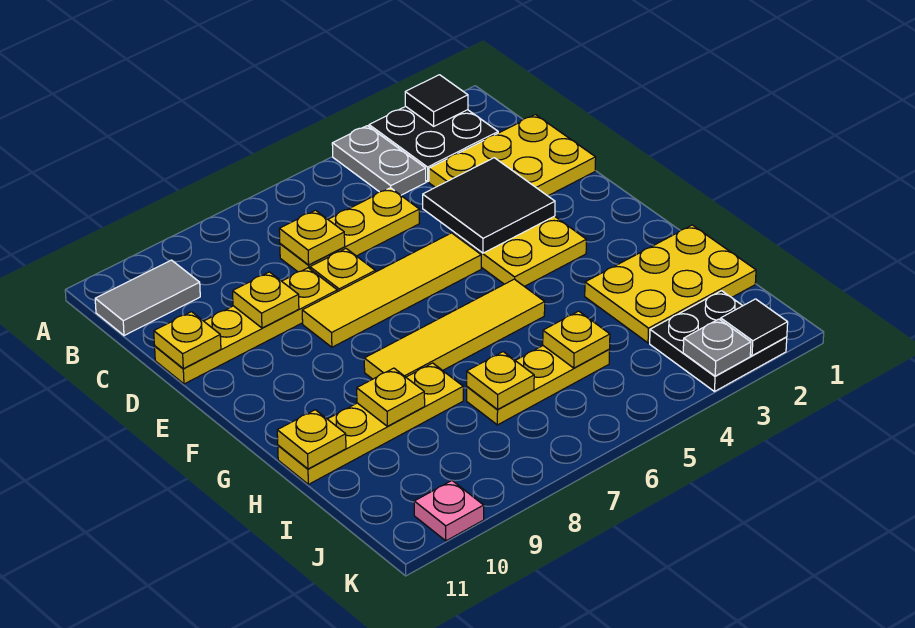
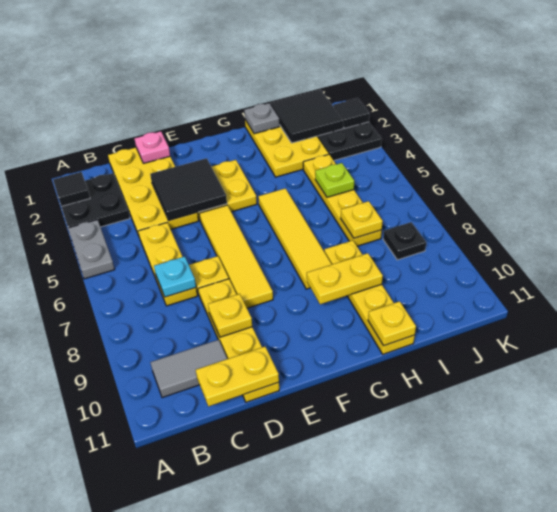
grey plate A4:B4 level 1 -> grey plate A4:A5 level 1
grey tile B10:B11 level 1 -> grey tile B10:C10 level 1
yellow plate C1:D3 level 1 -> yellow plate C1:D4 level 1
yellow plate C7 level 2 -> cyan plate C7 level 2
yellow plate D11 level 2 -> yellow plate C11:D11 level 2
yellow plate H9 level 2 -> yellow plate G9:H9 level 2
none -> black tile I1:J2 level 2
yellow plate I5:I7 level 1 -> yellow plate I4:I7 level 1
yellow plate I5 level 2 -> lime plate I5 level 2
none -> black plate J8 level 1
grey plate K3 level 2 -> grey plate H1 level 2
pink plate K10 level 1 -> pink plate D1 level 2

